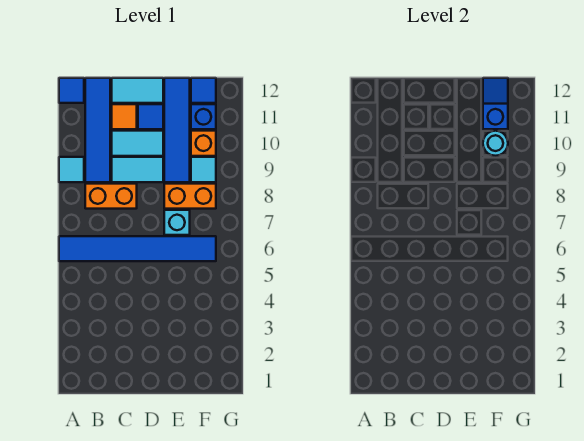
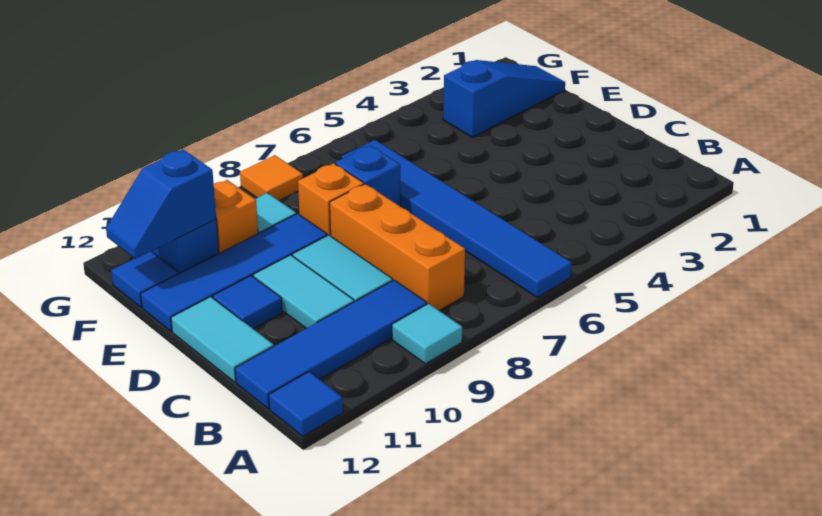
orange brick B8:C8 level 1 -> orange brick B8:D8 level 1
orange tile C11 level 1 -> orange tile G8 level 1
cyan brick E7 level 1 -> blue brick E7 level 1
orange brick E8:F8 level 1 -> orange brick E8 level 1
none -> blue slope F1:F3 level 1 top 3
cyan round brick F10 level 2 -> none

